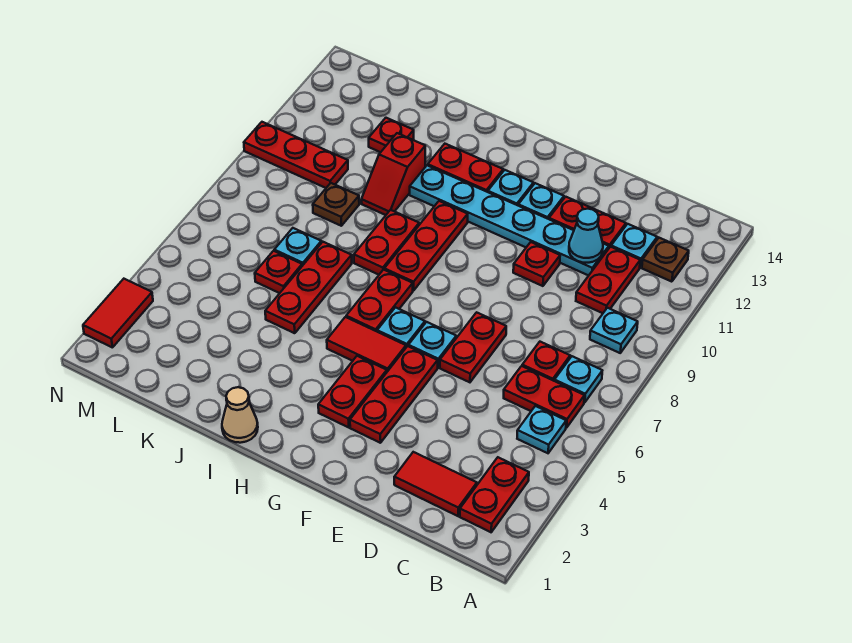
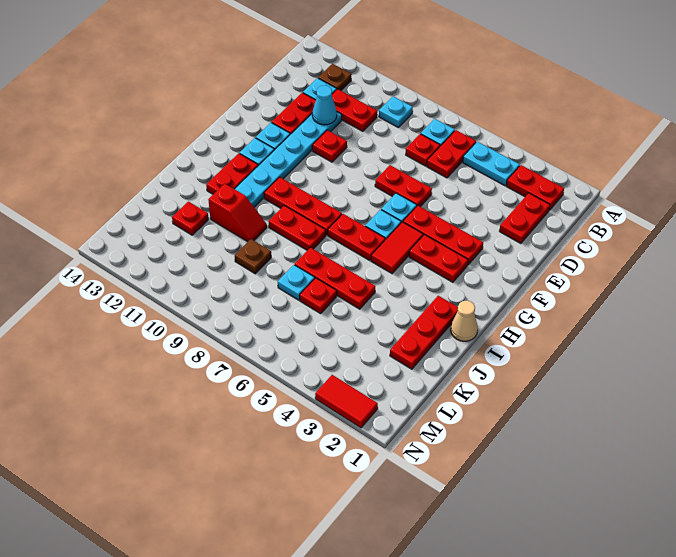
cyan plate B5 level 1 -> cyan plate B4:B5 level 1
red tile C2:D2 level 1 -> red plate C2:D2 level 1
red plate L10:N10 level 1 -> red plate I2:K2 level 1

